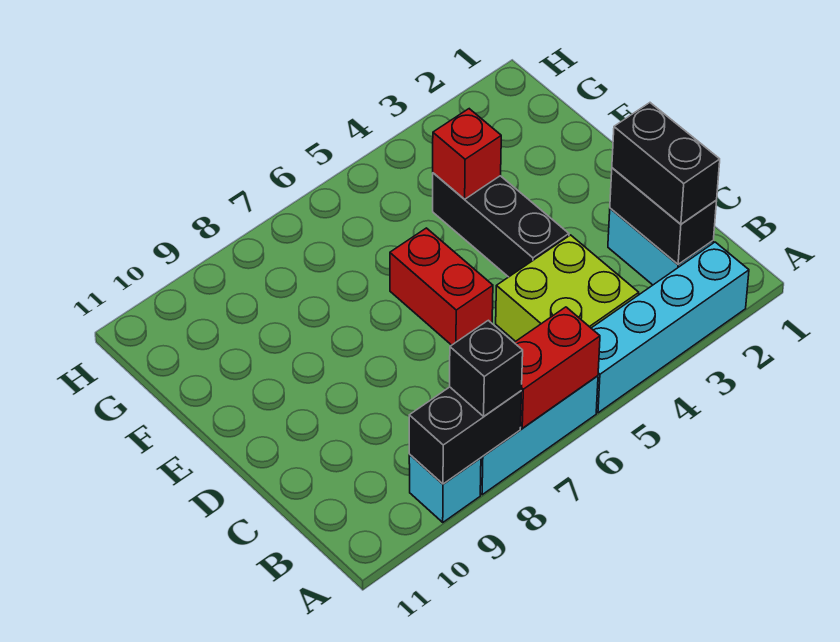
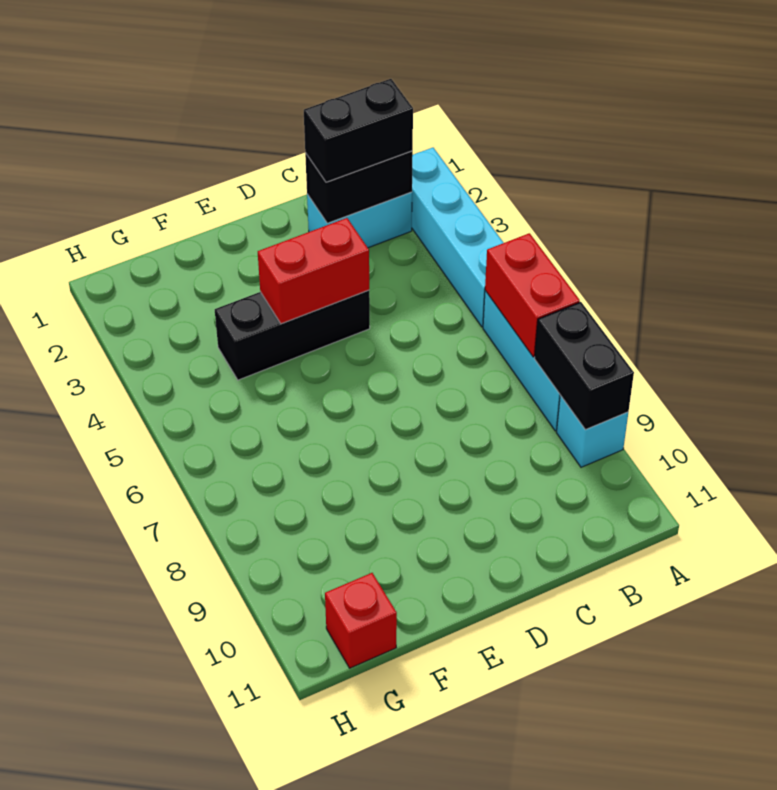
black brick A8 level 3 -> none
lime brick B4:C5 level 1 -> none
red brick D6:E6 level 1 -> red brick D4:E4 level 2
red brick F4 level 2 -> red brick G11 level 1

